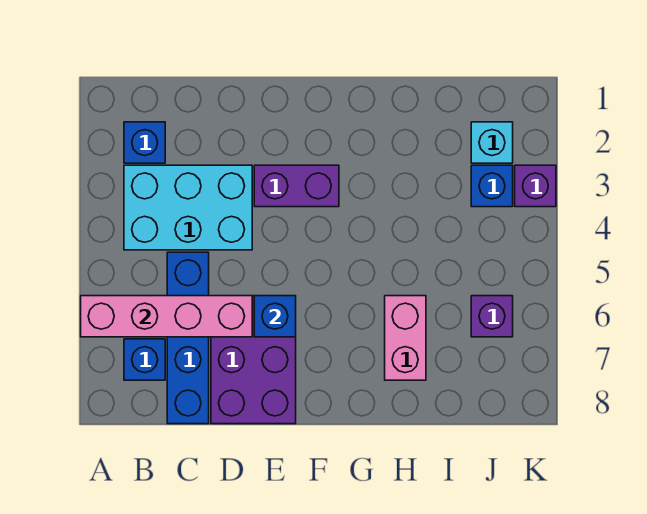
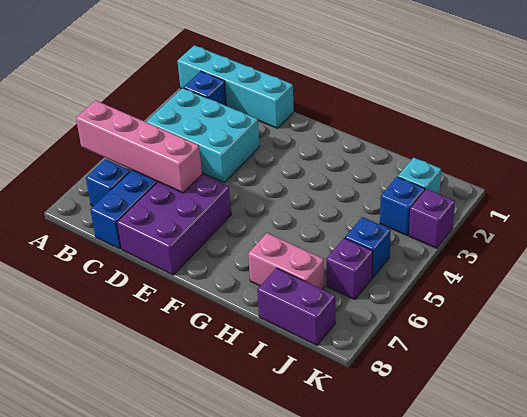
none -> cyan brick A1:D1 level 1
purple brick E3:F3 level 1 -> purple brick I8:J8 level 1
blue brick E6 level 2 -> blue brick J5 level 1
pink brick H6:H7 level 1 -> pink brick H7:I7 level 1

